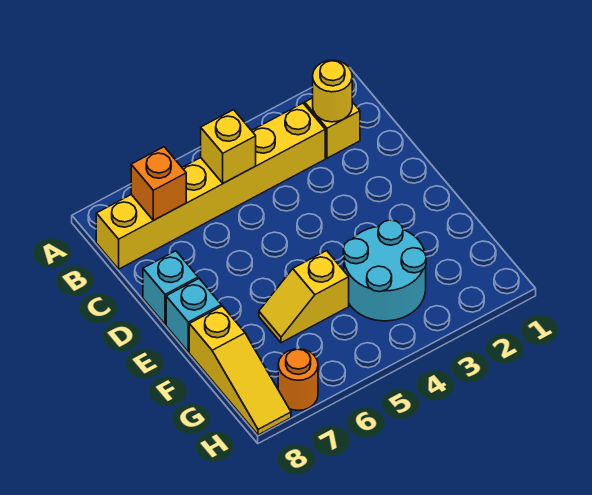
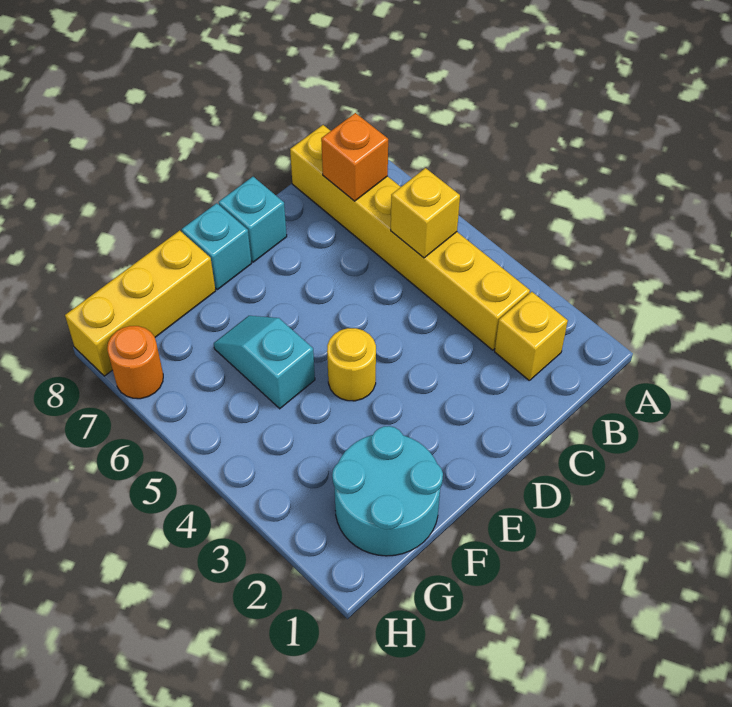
yellow round brick B2 level 2 -> yellow round brick E4 level 1
cyan round brick F3:G4 level 1 -> cyan round brick F1:G2 level 1
yellow slope F5:F6 level 1 top 5 -> cyan slope F5:F6 level 1 top 5
yellow slope F8:H8 level 1 top F -> yellow brick F8:H8 level 1

